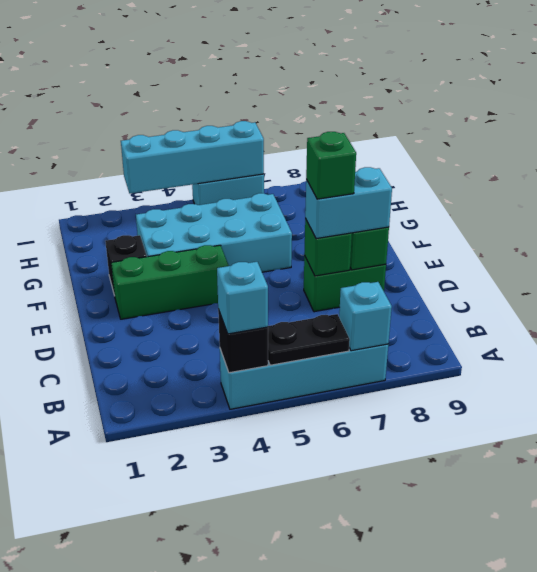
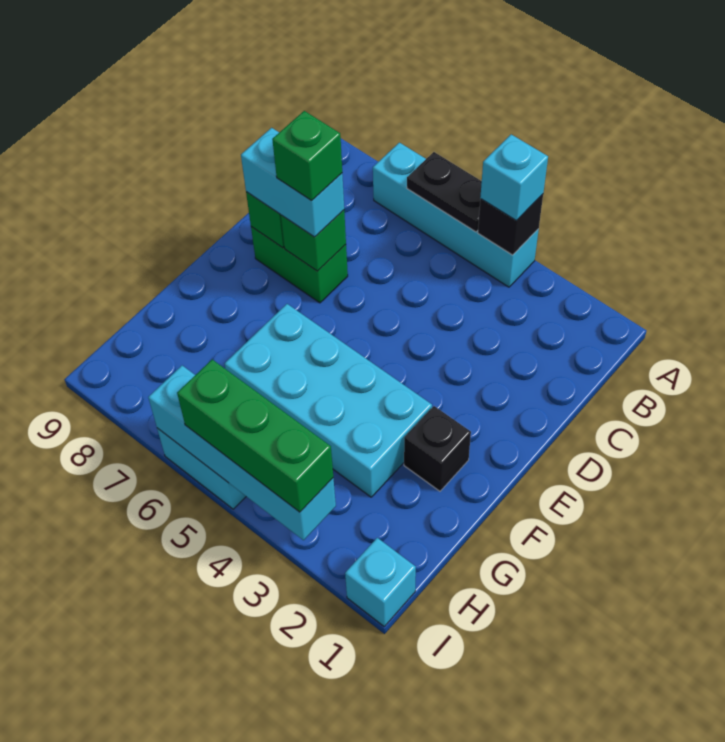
cyan brick A7 level 2 -> cyan brick I1 level 1
green brick E2:E4 level 1 -> green brick I3:I5 level 3

